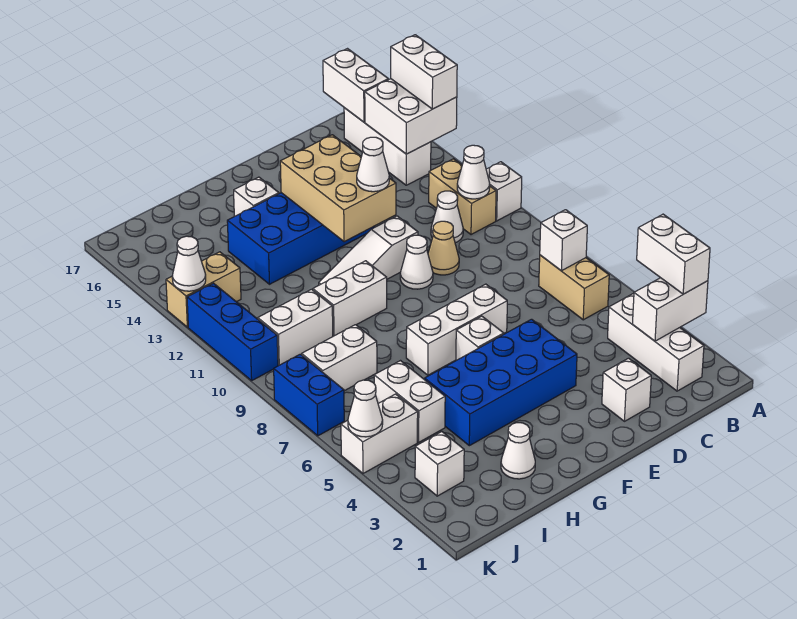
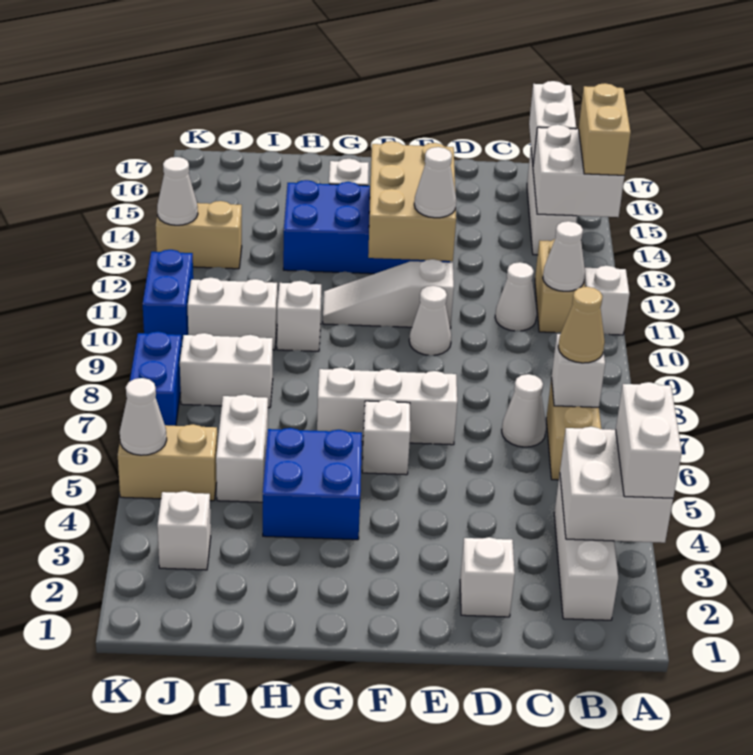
white brick A3:B3 level 2 -> white brick A3:B4 level 2
white brick A14:A15 level 3 -> tan brick A14:A15 level 3
tan cone D10 level 1 -> tan cone B7 level 3
blue brick E4:H5 level 1 -> blue brick G4:H5 level 1
white brick G10:H10 level 1 -> white brick H10 level 1
white cone H2 level 1 -> white cone C7 level 1
white brick J5:K5 level 1 -> tan brick J5:K5 level 1
blue brick K10:K12 level 1 -> blue brick K10:K11 level 1

